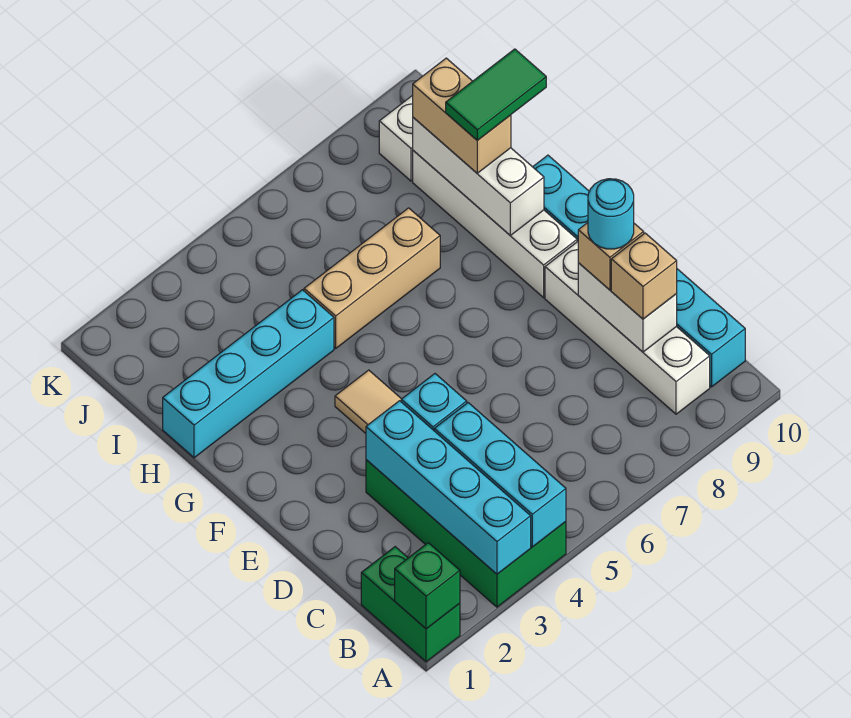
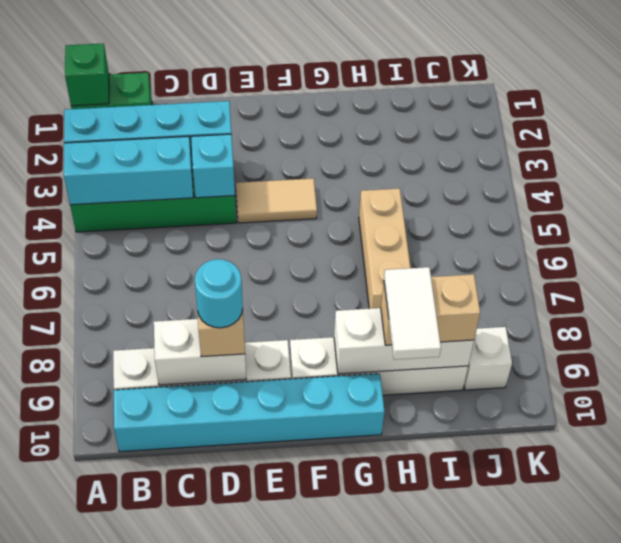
tan brick C9 level 3 -> none
cyan brick H1:H4 level 1 -> none
green tile H9:H10 level 4 -> white tile H9:H10 level 4

